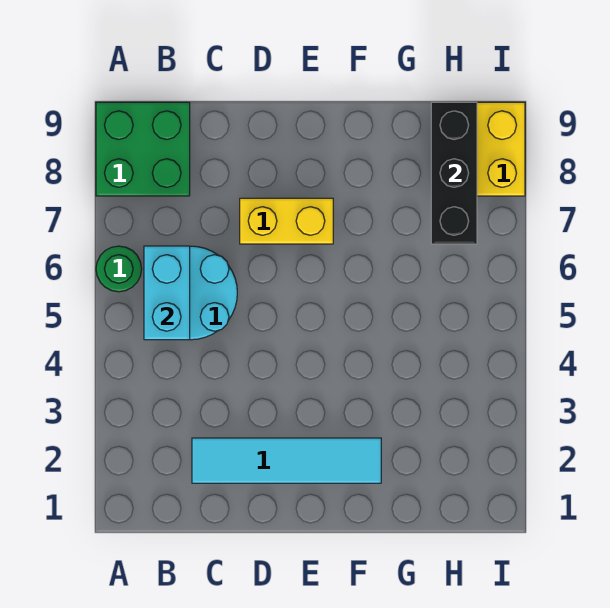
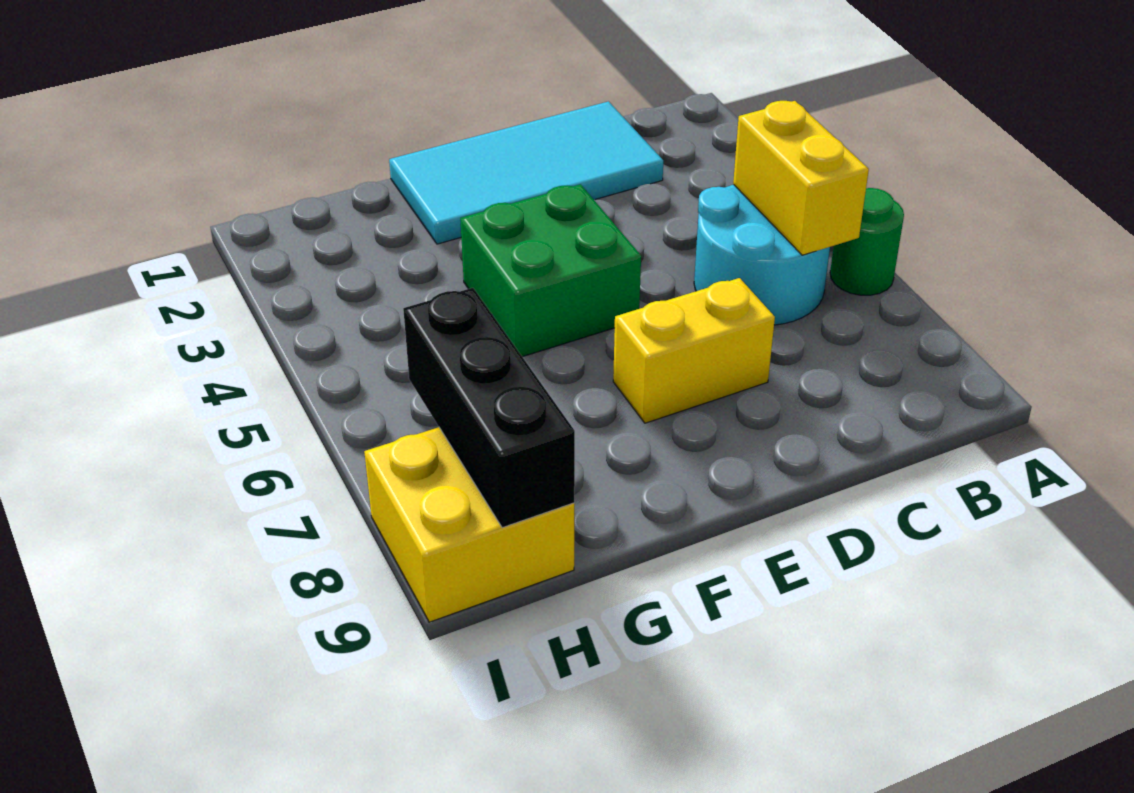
green brick A8:B9 level 1 -> green brick E4:F5 level 1
cyan brick B5:B6 level 2 -> yellow brick B5:B6 level 2
cyan tile C2:F2 level 1 -> cyan tile C1:F2 level 1

